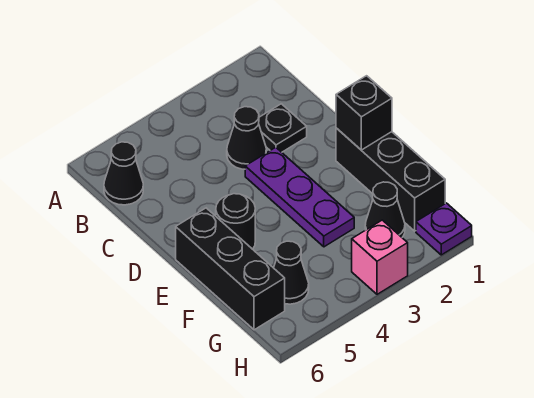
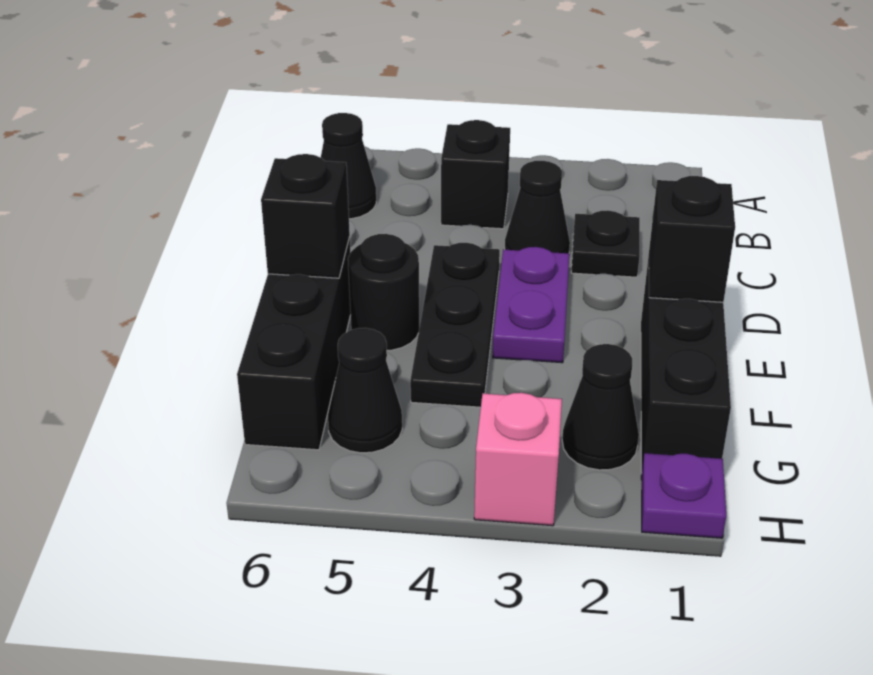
none -> black brick B4 level 1
purple plate D3:F3 level 1 -> purple plate D3:E3 level 1
none -> black plate D4:F4 level 1
none -> black brick E6 level 2

